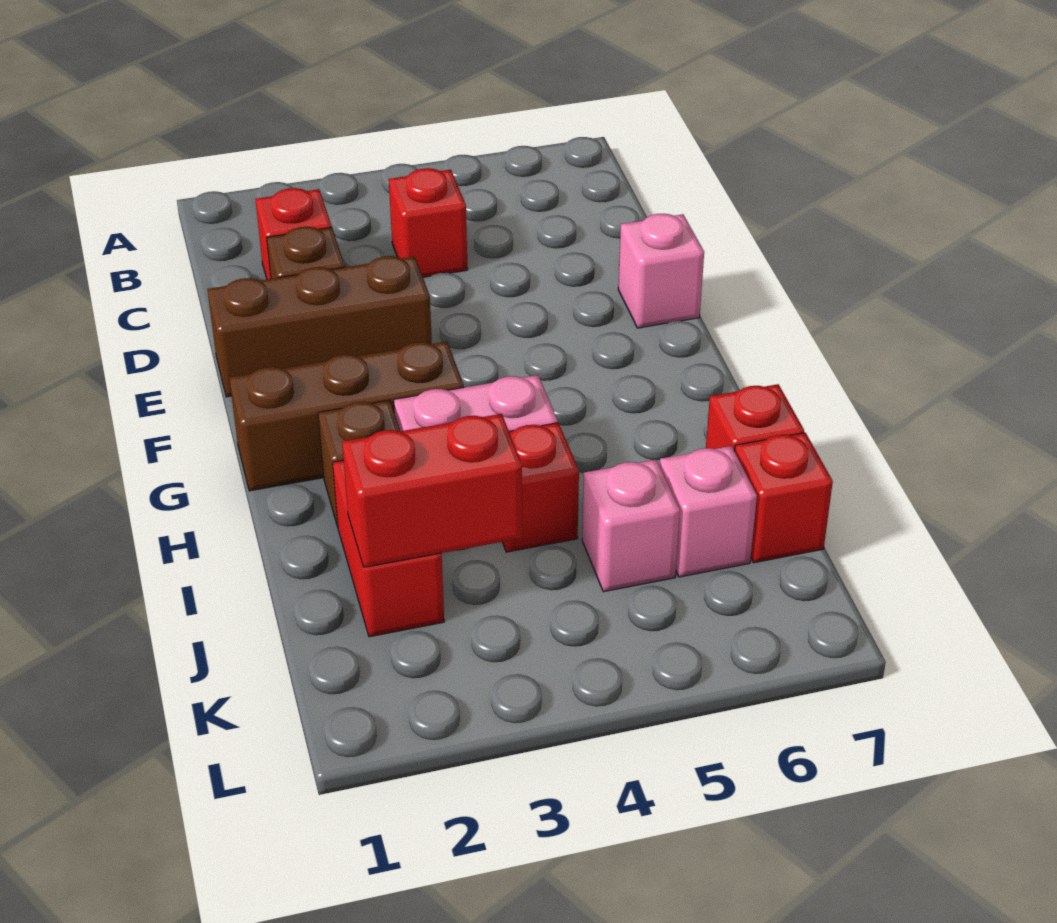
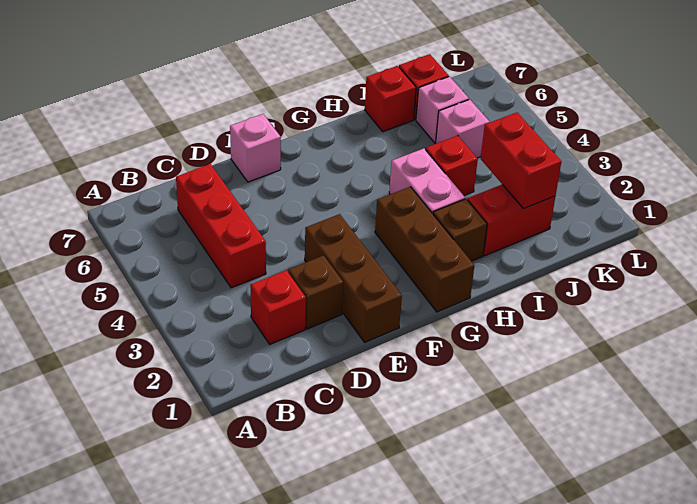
red brick C4 level 1 -> red brick C4:C6 level 1

